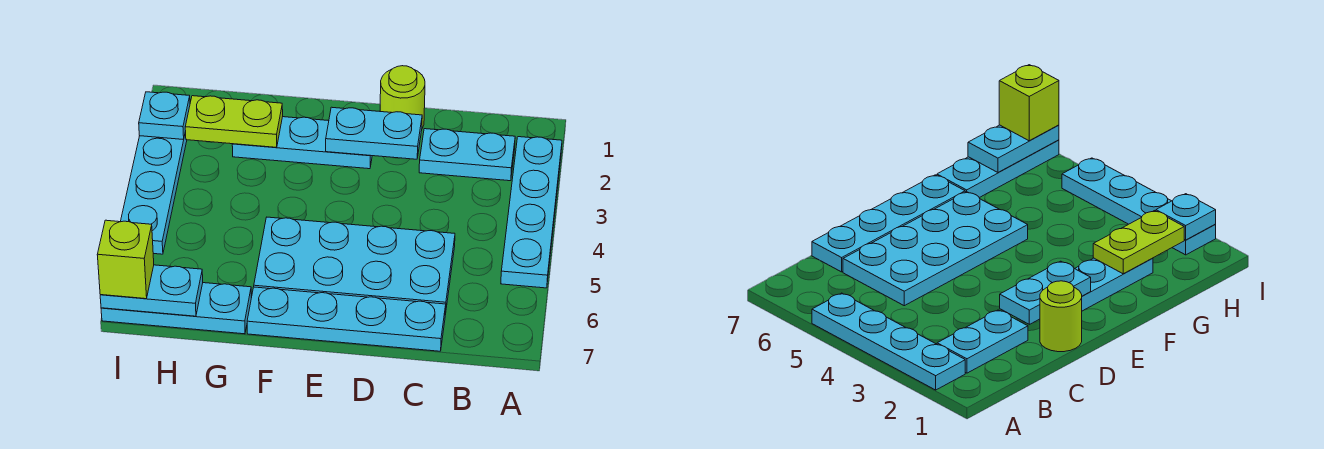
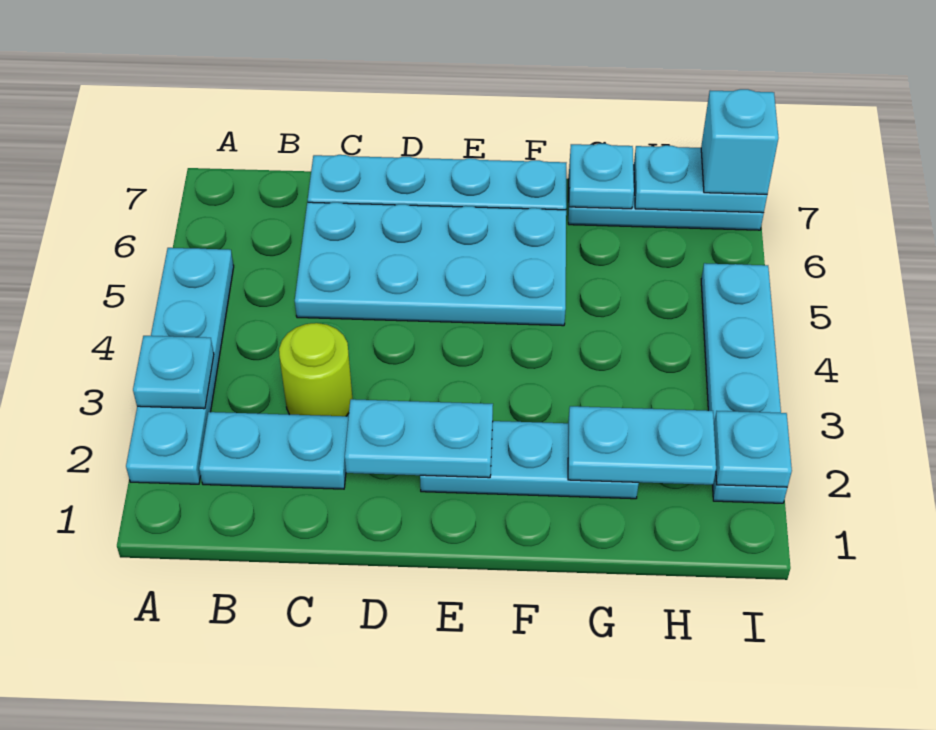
none -> cyan plate A3 level 2
lime round brick D1 level 1 -> lime round brick C3 level 1
lime plate G2:H2 level 2 -> cyan plate G2:H2 level 2
none -> cyan plate G7 level 2
lime brick I7 level 3 -> cyan brick I7 level 3

